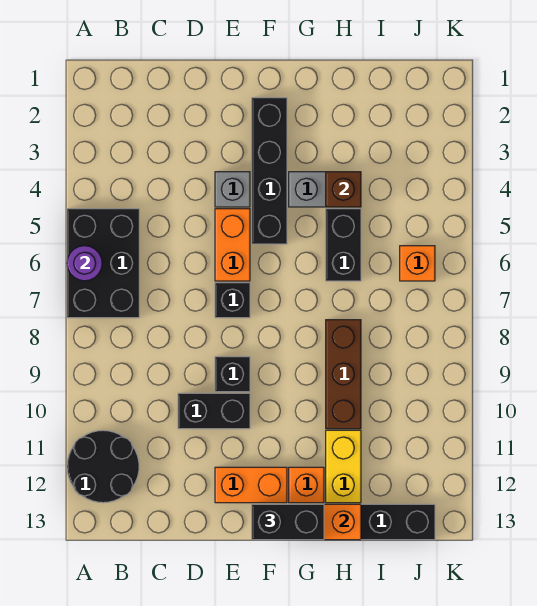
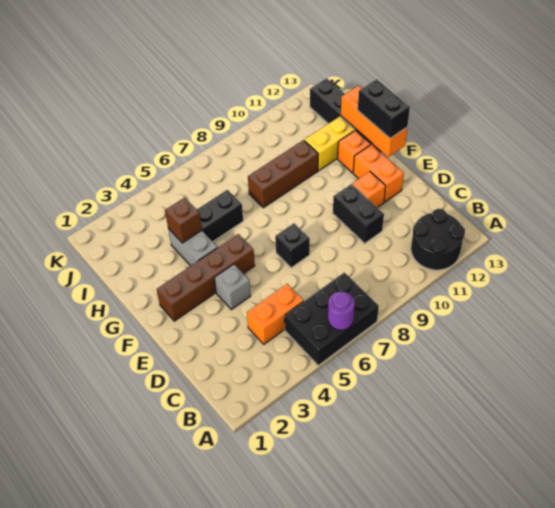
orange brick E5:E6 level 1 -> orange brick C4:C5 level 1
black brick E9 level 1 -> none
black brick F2:F5 level 1 -> brown brick F2:F5 level 1
orange brick J6 level 1 -> orange brick E11 level 1

